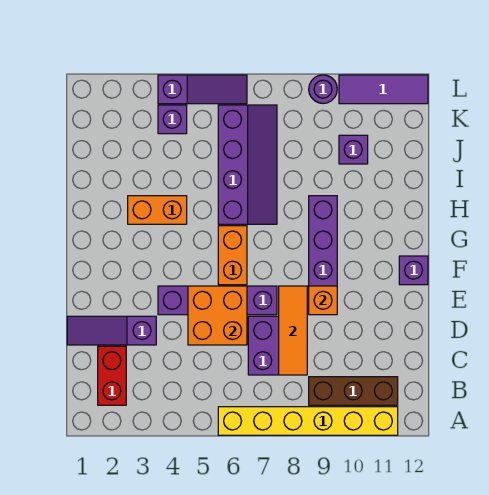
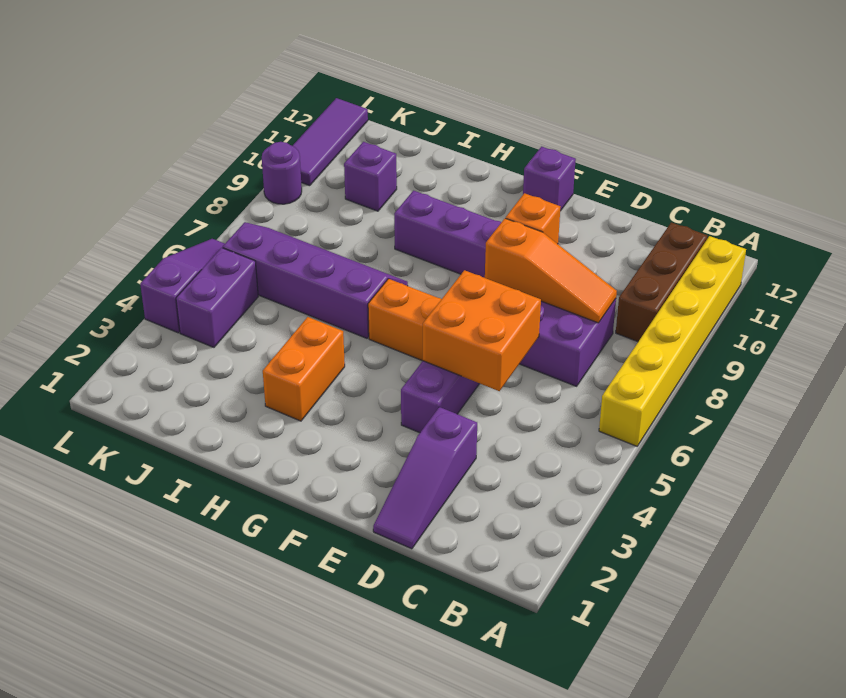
red brick B2:C2 level 1 -> none
orange tile C8:E8 level 2 -> orange slope C8:E8 level 2 top E
purple brick K4 level 1 -> purple brick K4:K5 level 1

